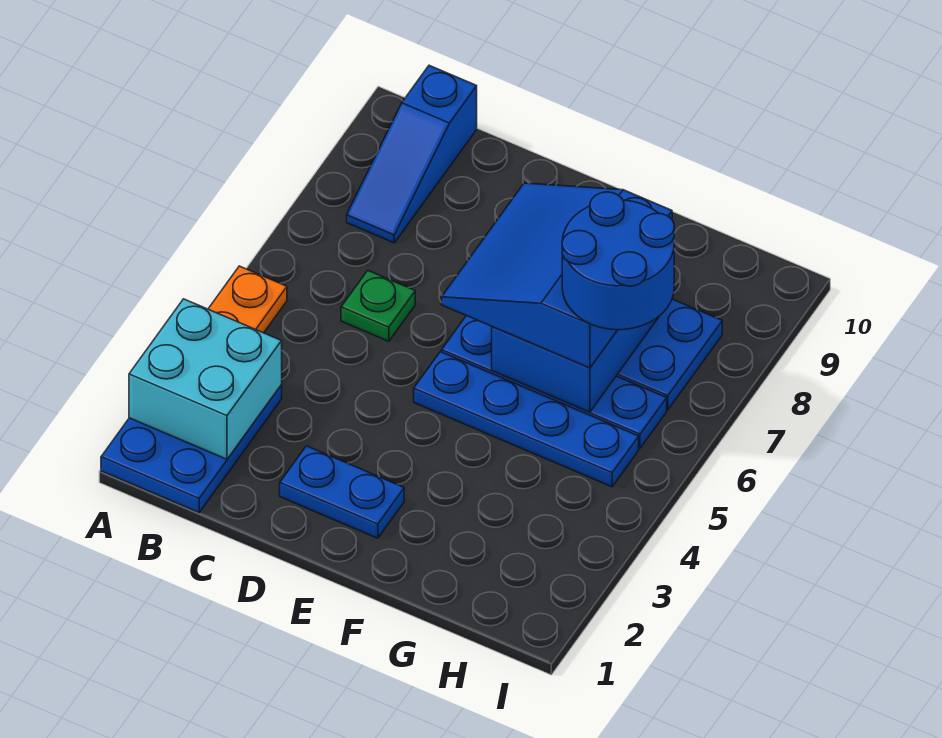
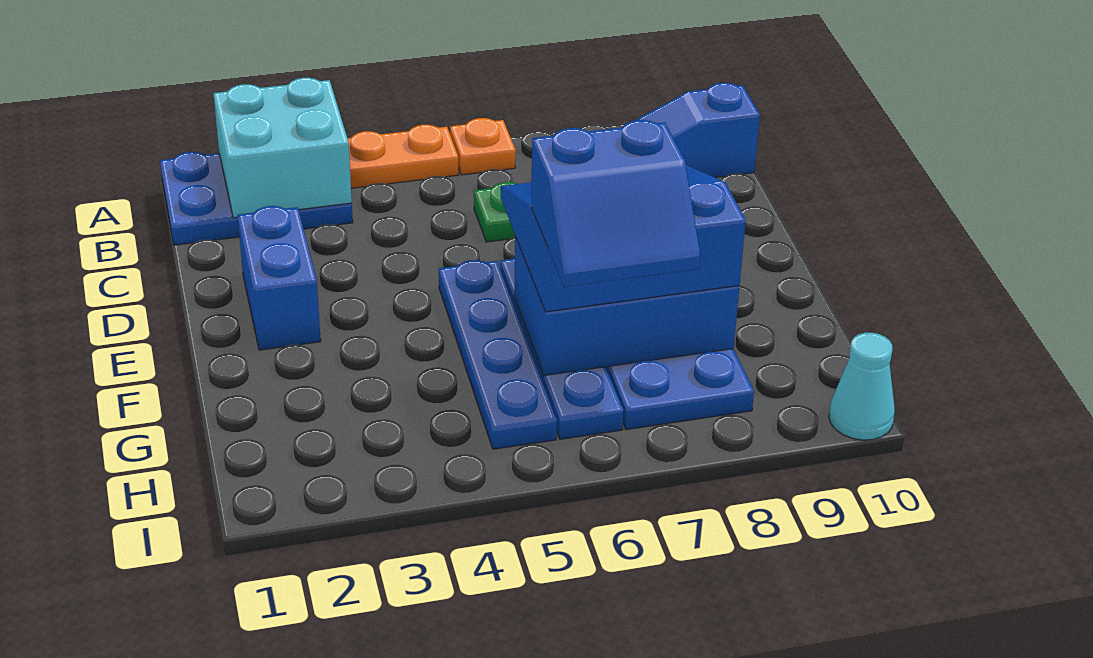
none -> orange plate A6 level 1
blue plate D2:E2 level 1 -> blue brick D2:E2 level 1
blue round brick G6:H7 level 4 -> blue slope G6:H7 level 4 top G
none -> cyan cone I10 level 1

